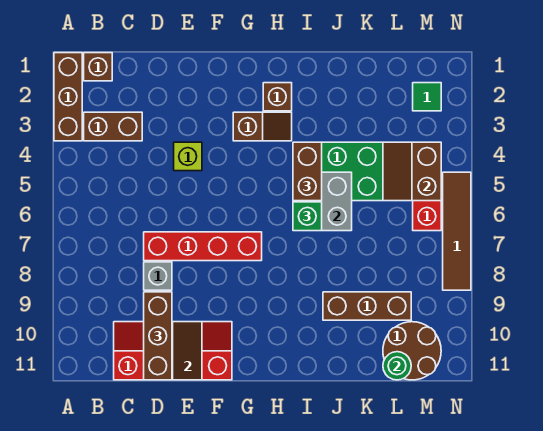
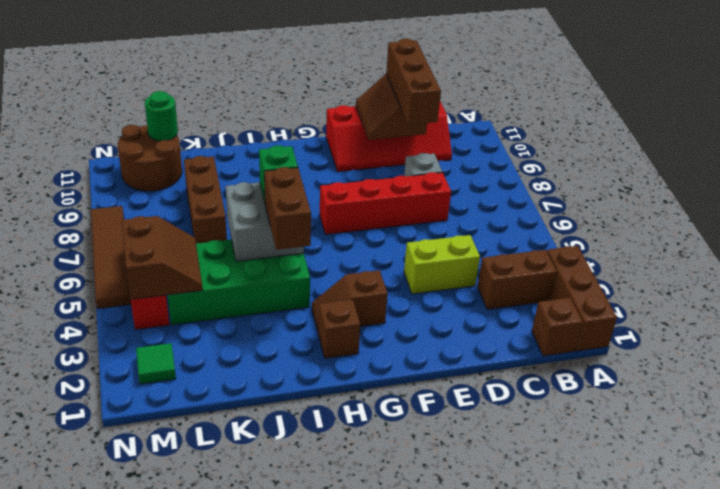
lime brick E4 level 1 -> lime brick D4:E4 level 1
brown brick J9:L9 level 1 -> brown brick K7:K9 level 1

